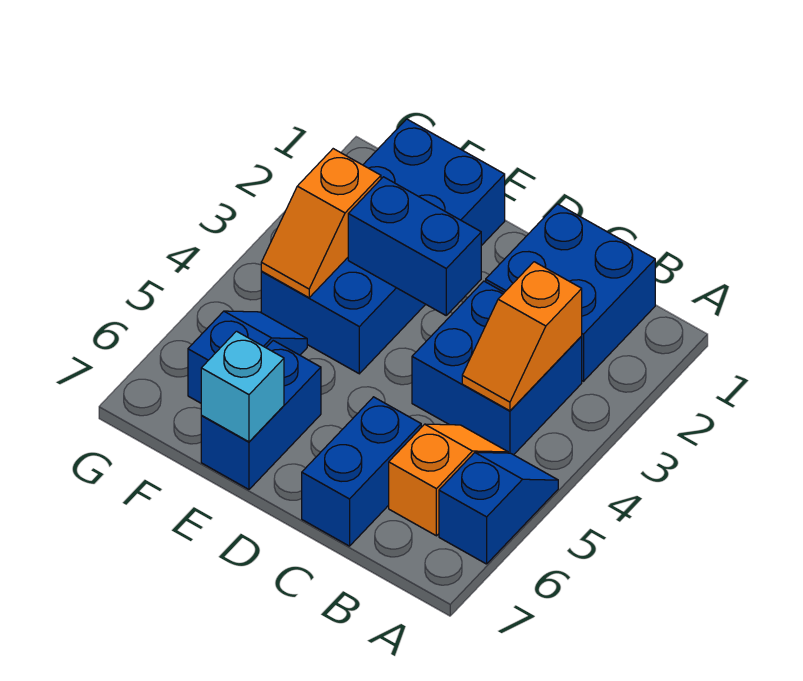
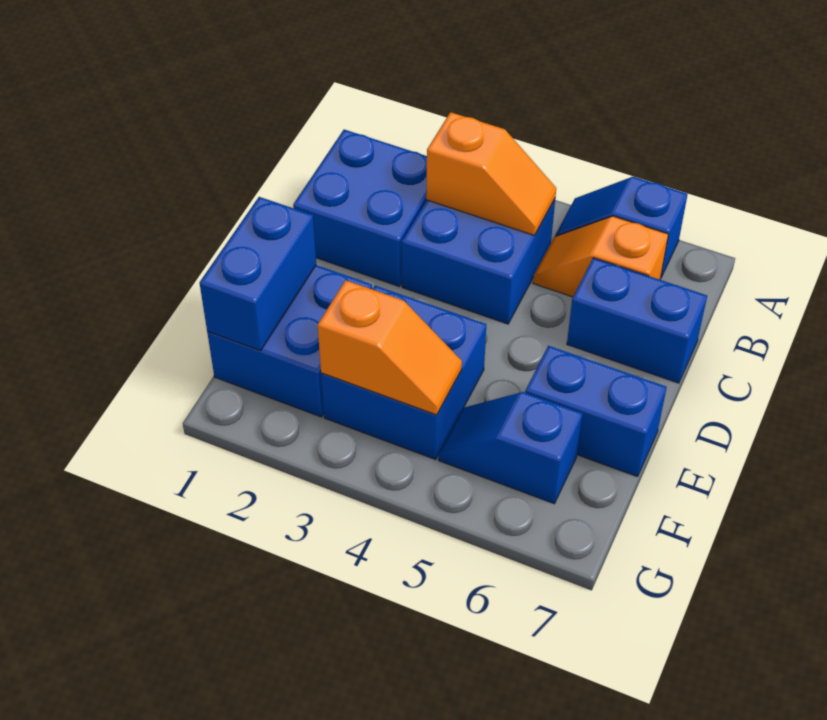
blue brick D3:E3 level 2 -> blue brick E1:F1 level 2
cyan brick E7 level 2 -> none

